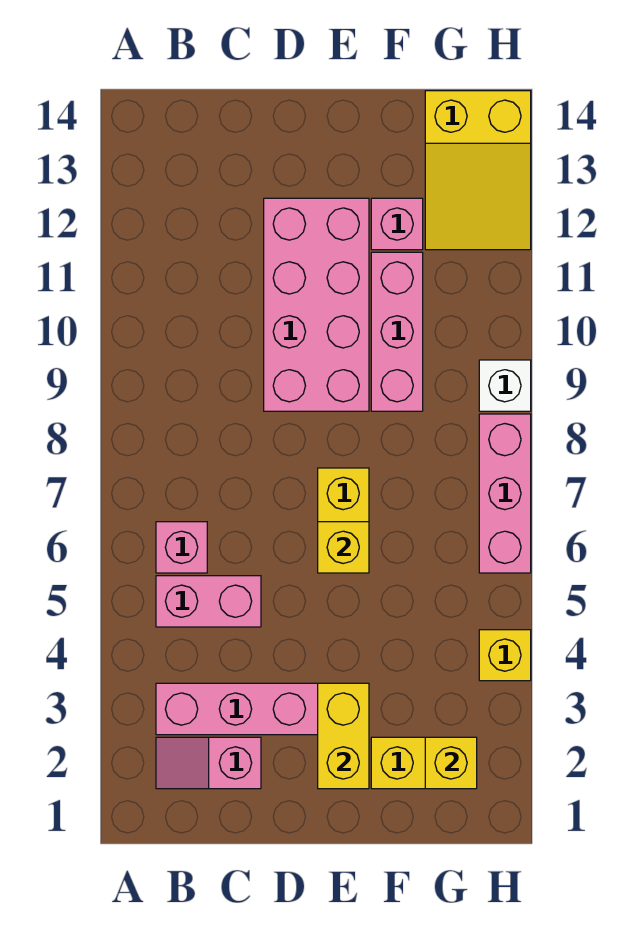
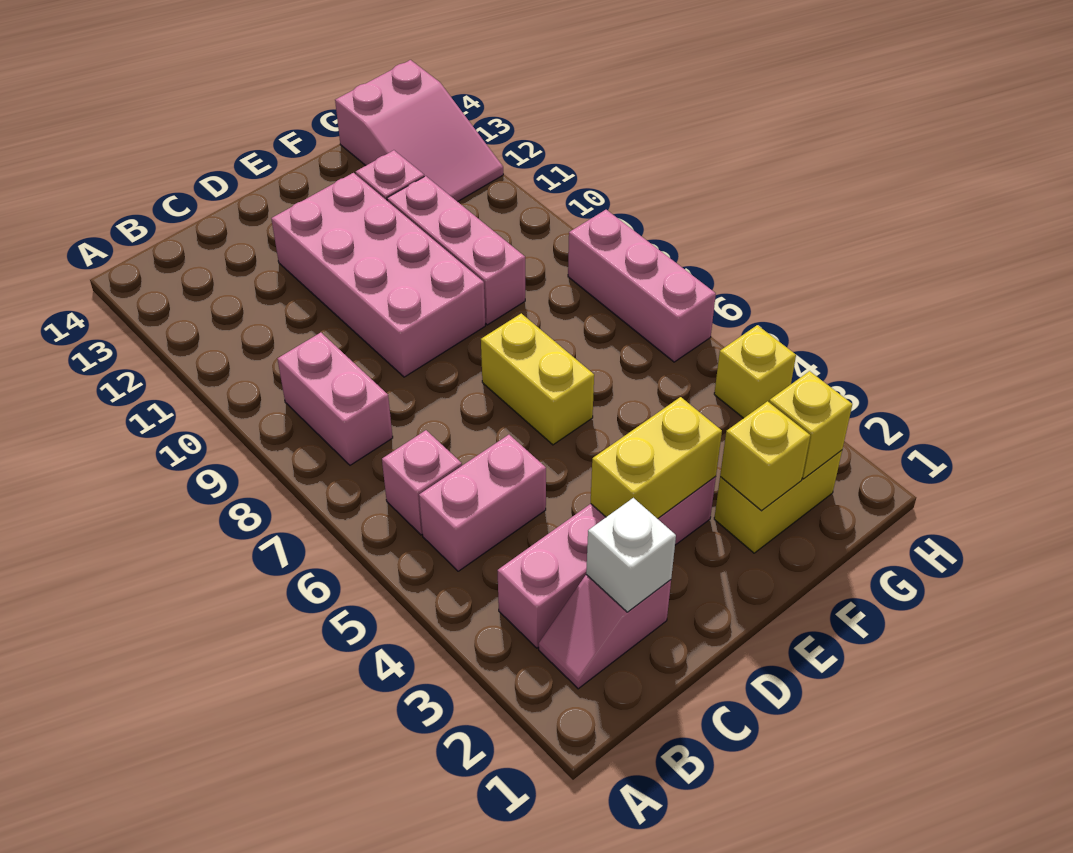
none -> pink brick B8:B9 level 1
yellow brick E2:E3 level 2 -> yellow brick D3:E3 level 2
yellow brick E6 level 2 -> yellow brick F2 level 2
yellow slope G12:H14 level 1 top 14 -> pink slope G12:H14 level 1 top 14
white brick H9 level 1 -> white brick C2 level 2

